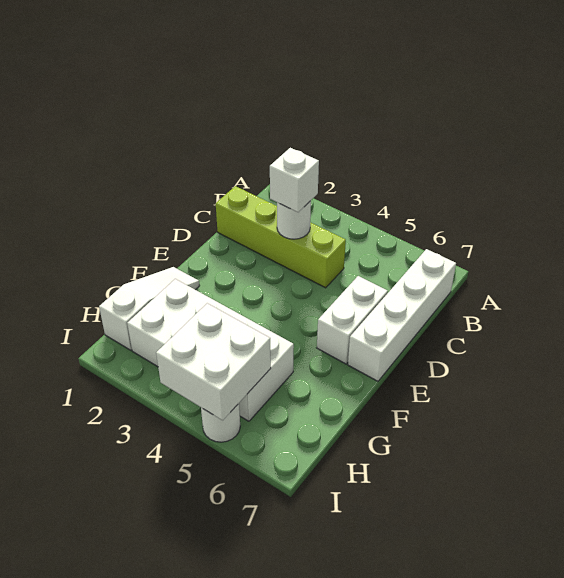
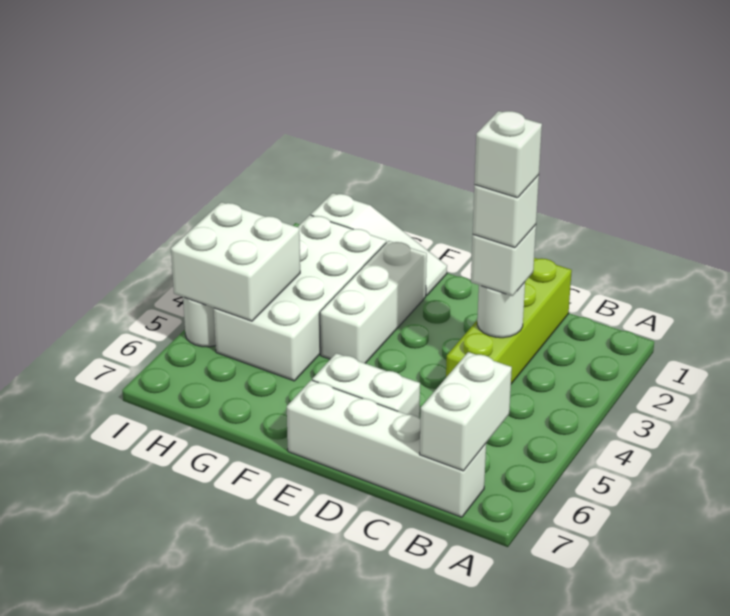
none -> white brick B6:B7 level 2
none -> white brick C3 level 4
none -> white brick C3 level 5
none -> white brick F2:F4 level 1

